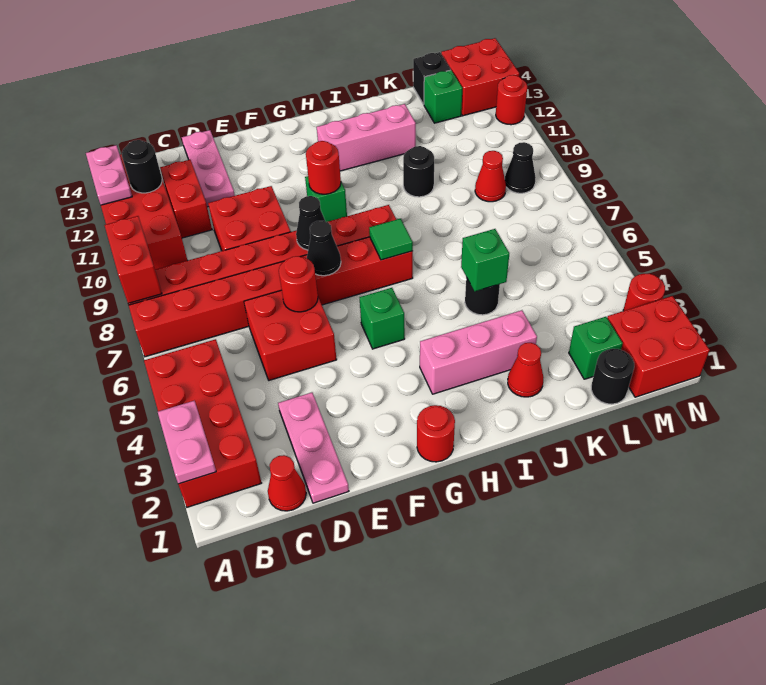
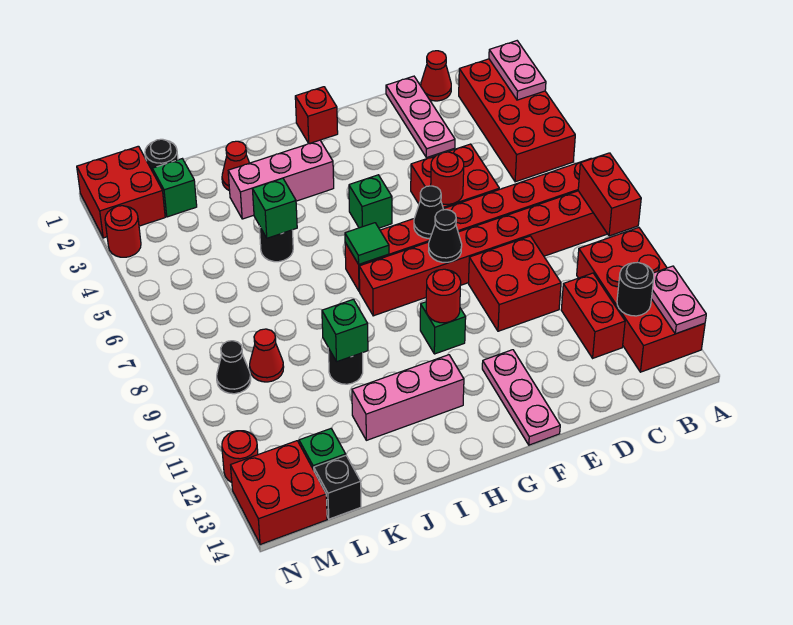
pink plate D12:D14 level 1 -> pink plate F12:F14 level 1
red round brick G1 level 1 -> red brick G1 level 1
none -> green brick J10 level 2

